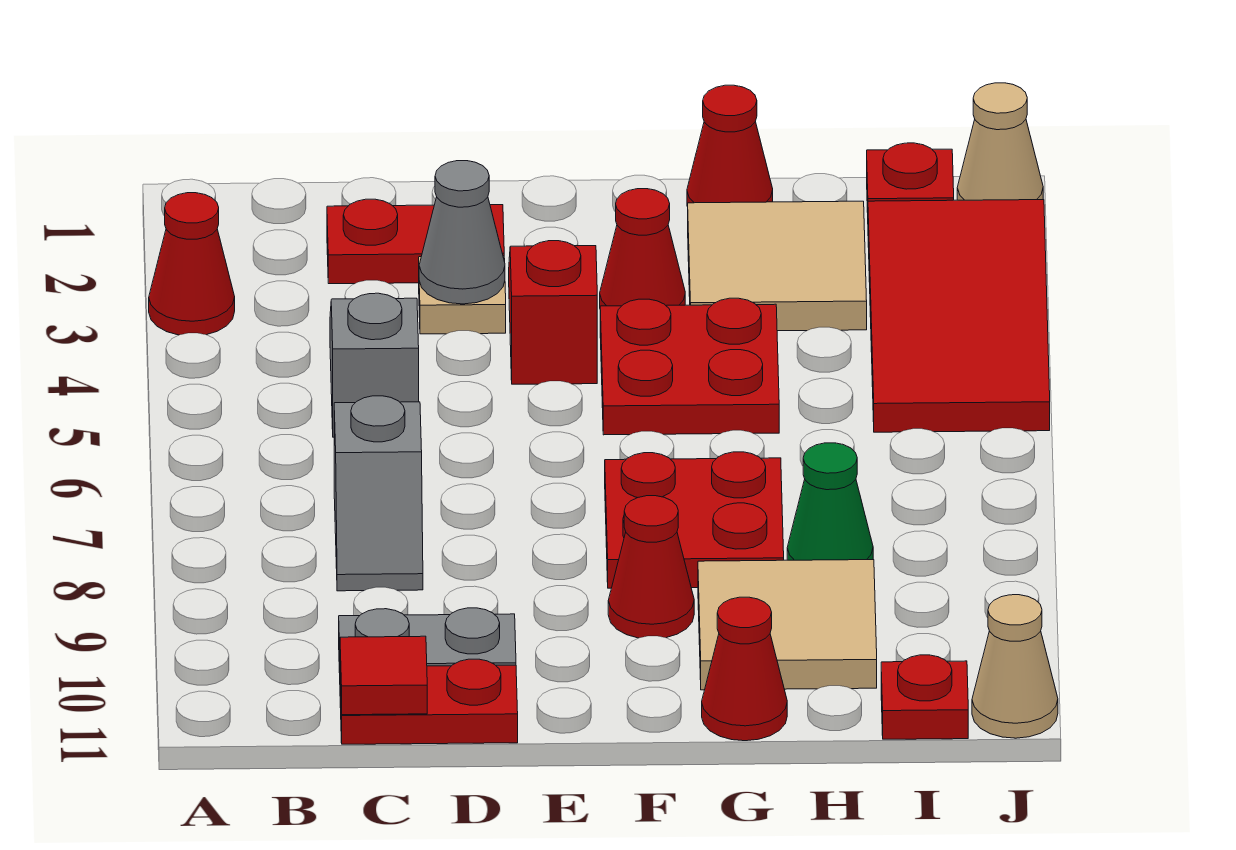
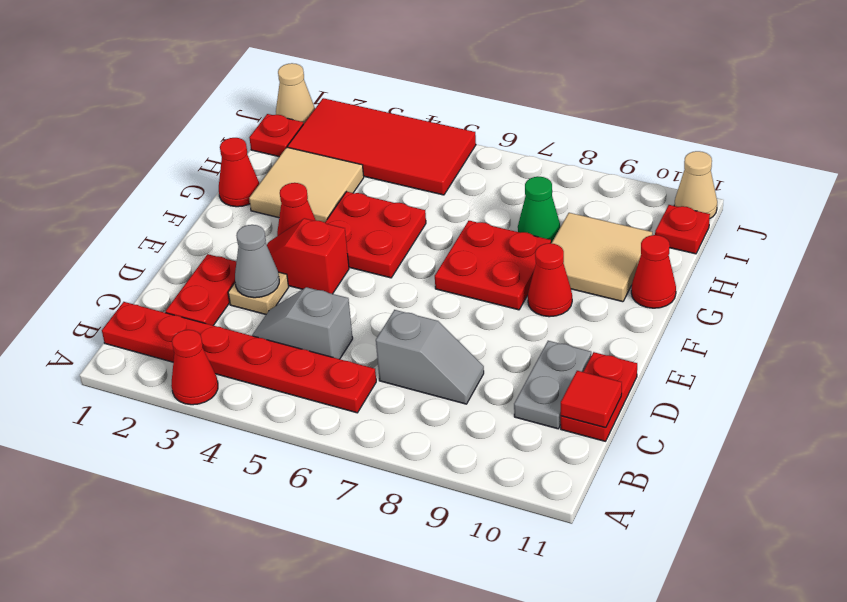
none -> red plate B1:B6 level 1

